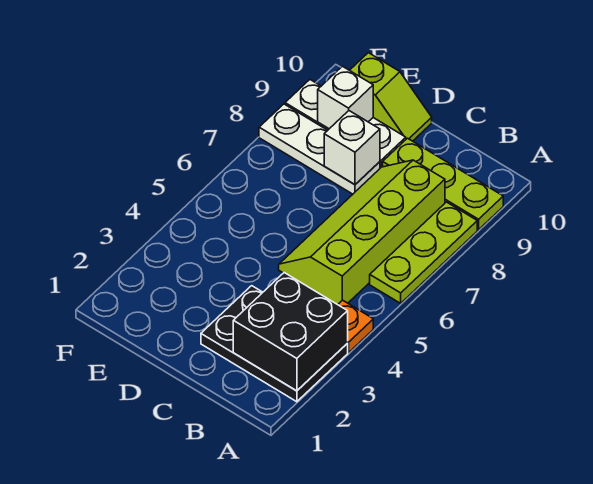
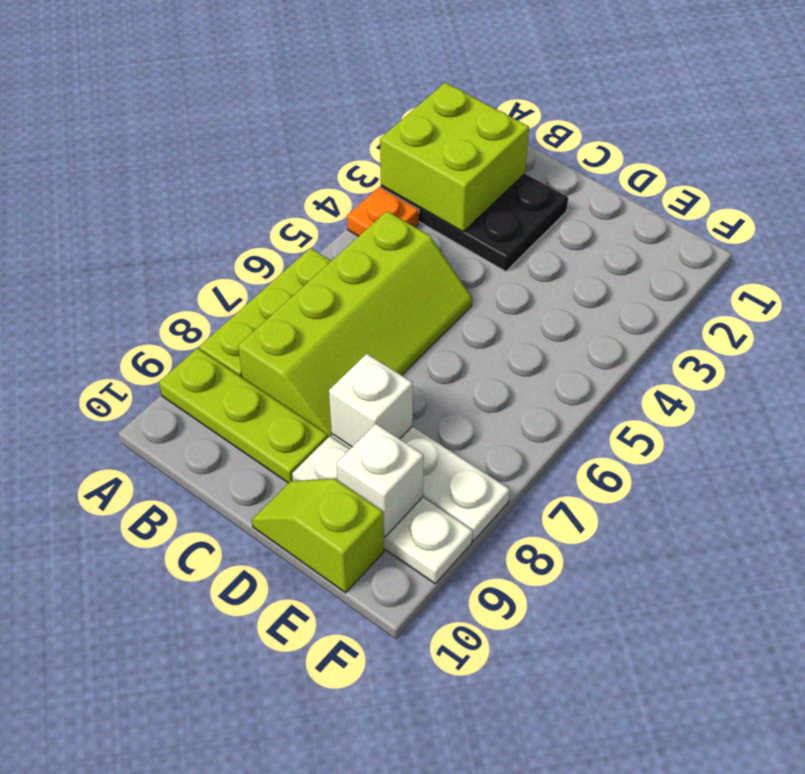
black brick A2:B3 level 2 -> lime brick A2:B3 level 2

